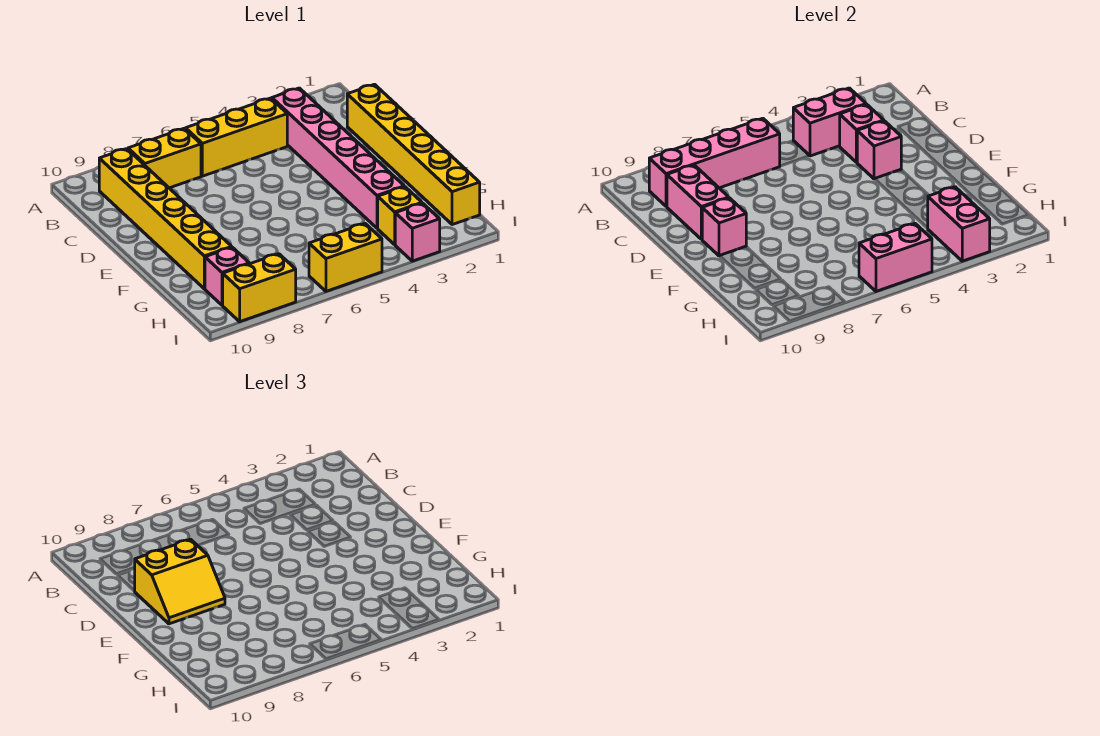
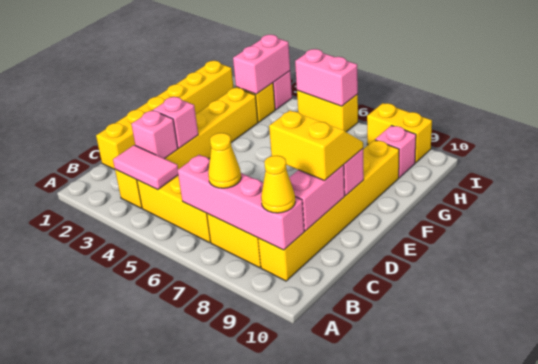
pink brick B3:G3 level 1 -> yellow brick B3:G3 level 1
pink brick B3:B4 level 2 -> pink tile B3:B4 level 2
none -> yellow cone B7 level 3
none -> yellow cone B9 level 3

